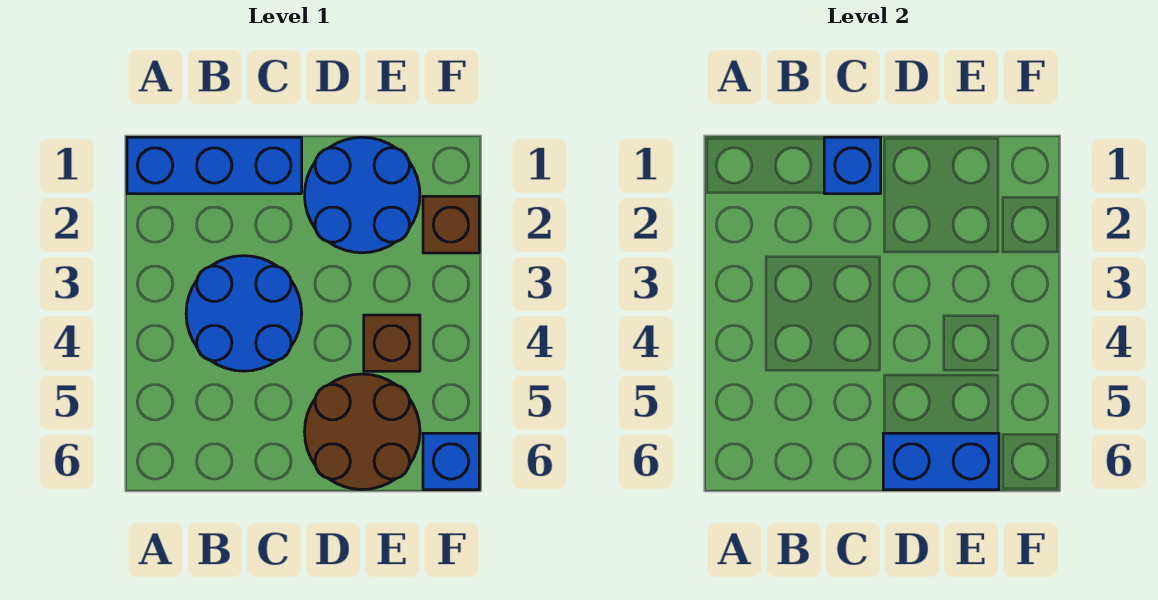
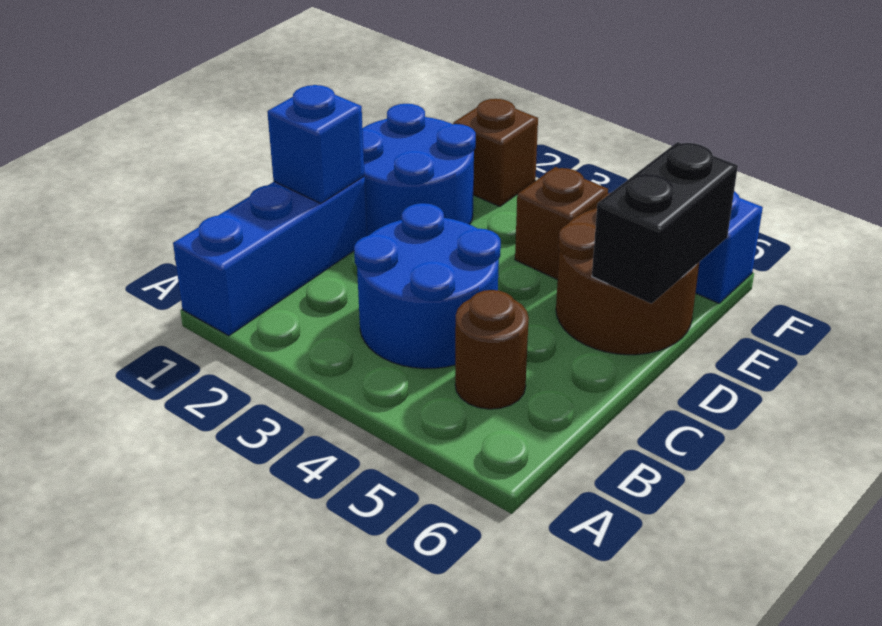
none -> brown round brick B5 level 1
blue brick D6:E6 level 2 -> black brick D6:E6 level 2

